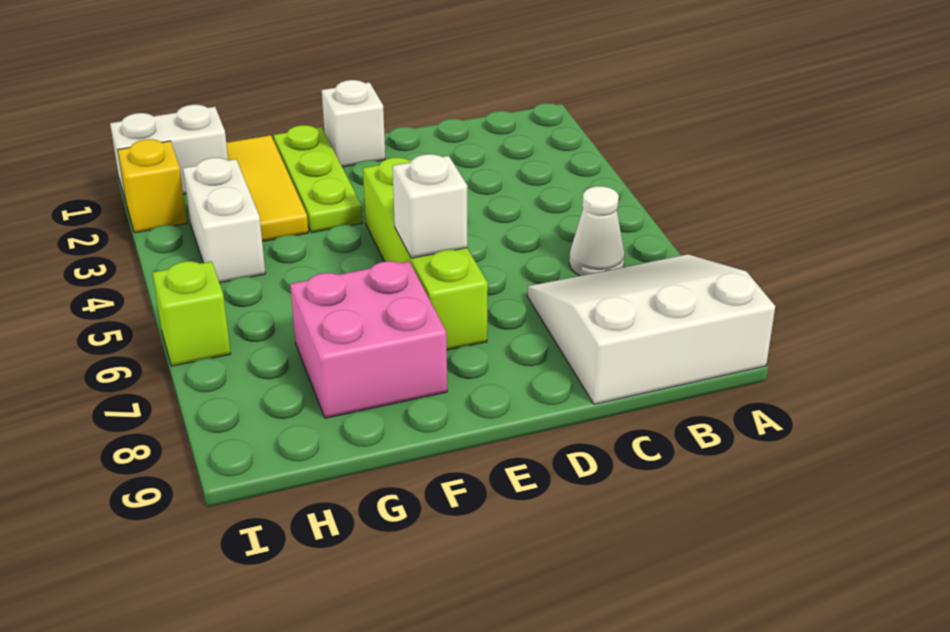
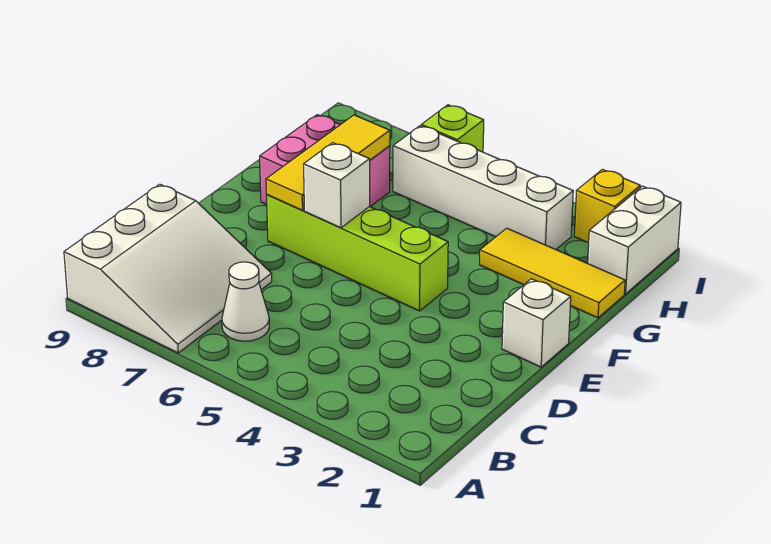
none -> yellow tile E7:G7 level 2
lime plate F1:F3 level 1 -> none
white brick H3:H4 level 1 -> white brick H3:H6 level 1

